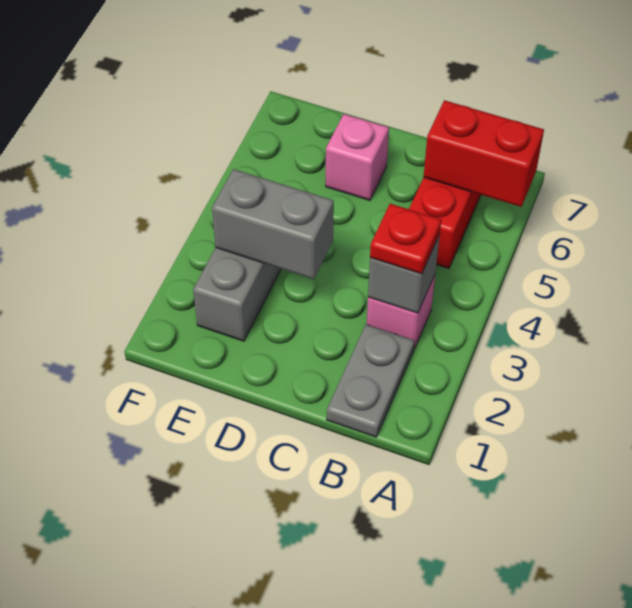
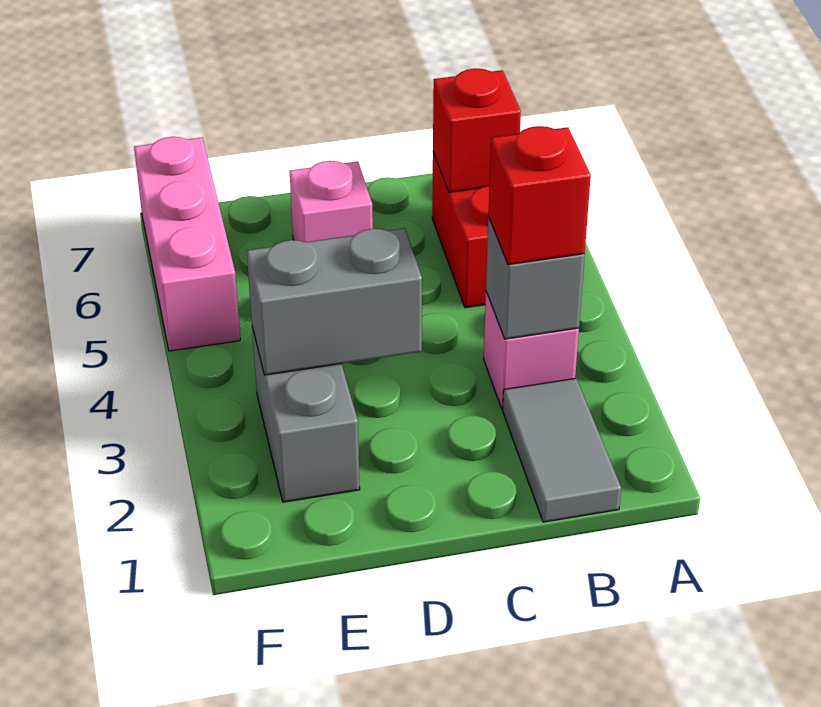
red brick A6:B6 level 2 -> red brick B6 level 2
grey plate B1:B2 level 1 -> grey tile B1:B2 level 1
red plate B3 level 3 -> red brick B3 level 3
none -> pink brick F5:F7 level 1

